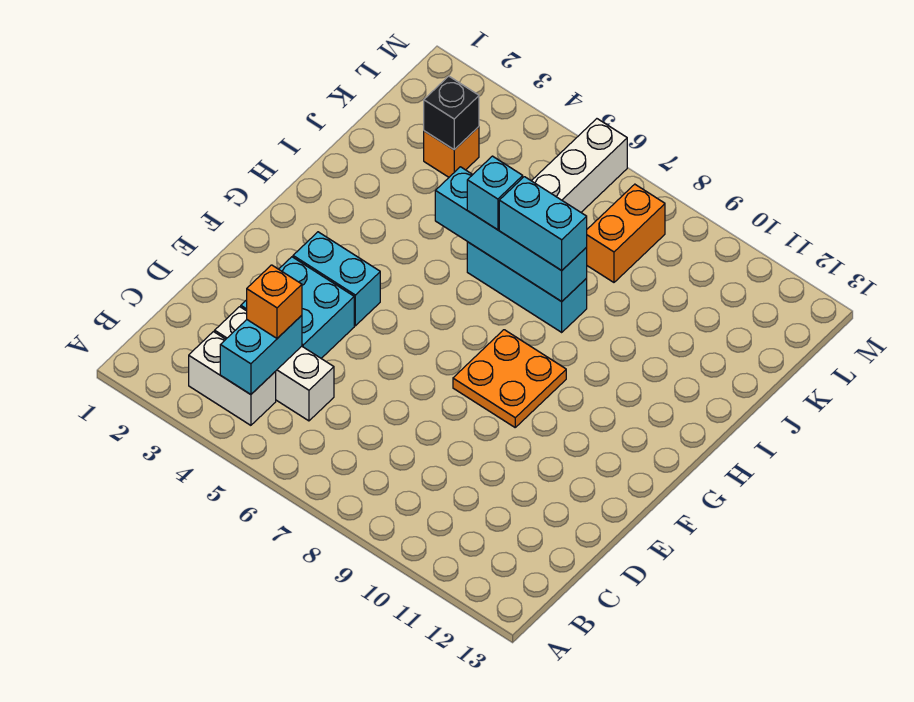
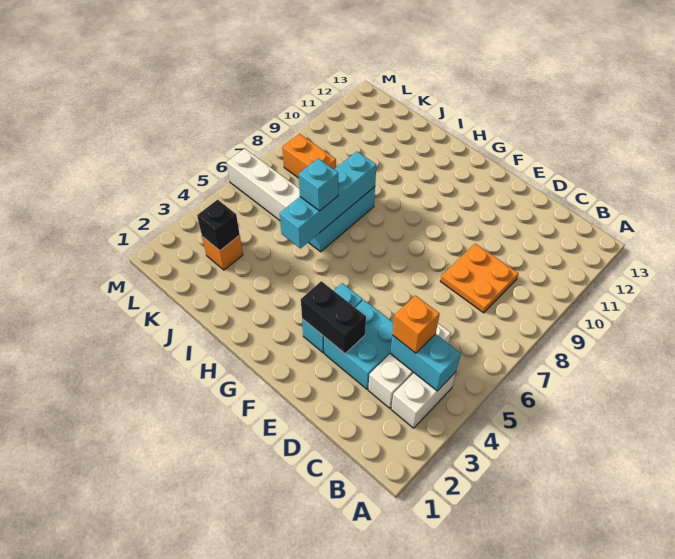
none -> black brick E3:F3 level 2
orange plate F8:G9 level 1 -> orange plate C8:D9 level 1
cyan brick I7:I8 level 3 -> none

